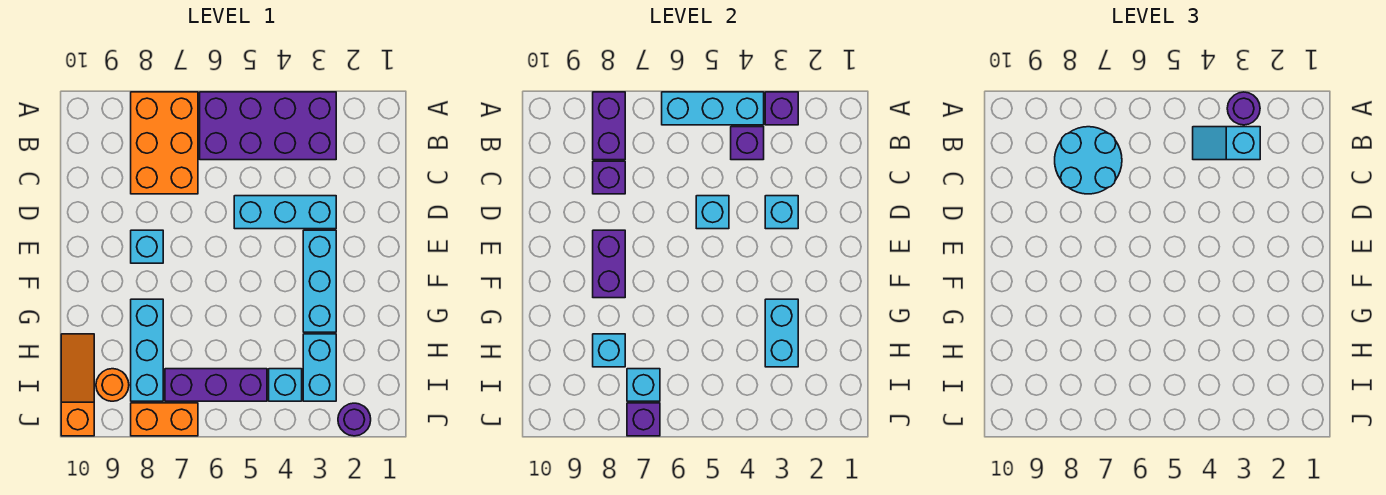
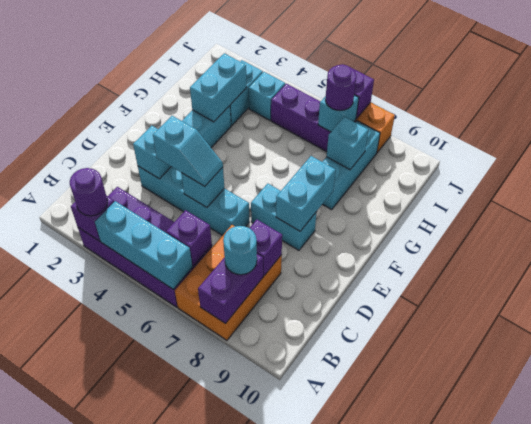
cyan slope B3:B4 level 3 top 3 -> cyan slope D4:D5 level 3 top 4
purple brick B4 level 2 -> purple brick B6 level 2
cyan round brick B7:C8 level 3 -> cyan round brick B8 level 3
cyan brick D3:D5 level 1 -> cyan brick D3:D6 level 1
cyan brick E8 level 1 -> cyan brick E7:E8 level 1
purple brick E8:F8 level 2 -> cyan brick E8:F8 level 2
orange slope H10:J10 level 1 top J -> none
orange round brick I9 level 1 -> none
purple round brick J2 level 1 -> purple round brick I7 level 3

